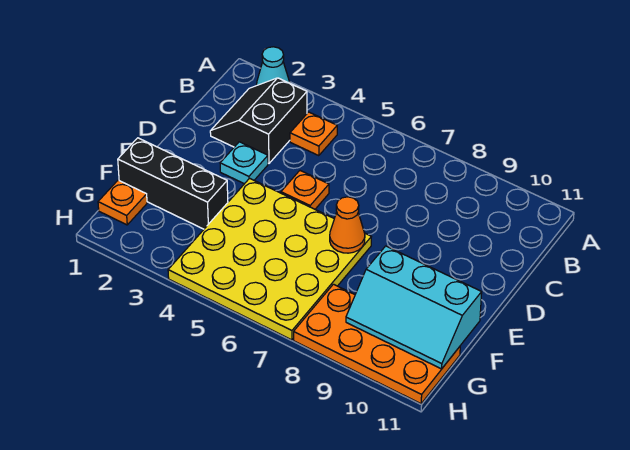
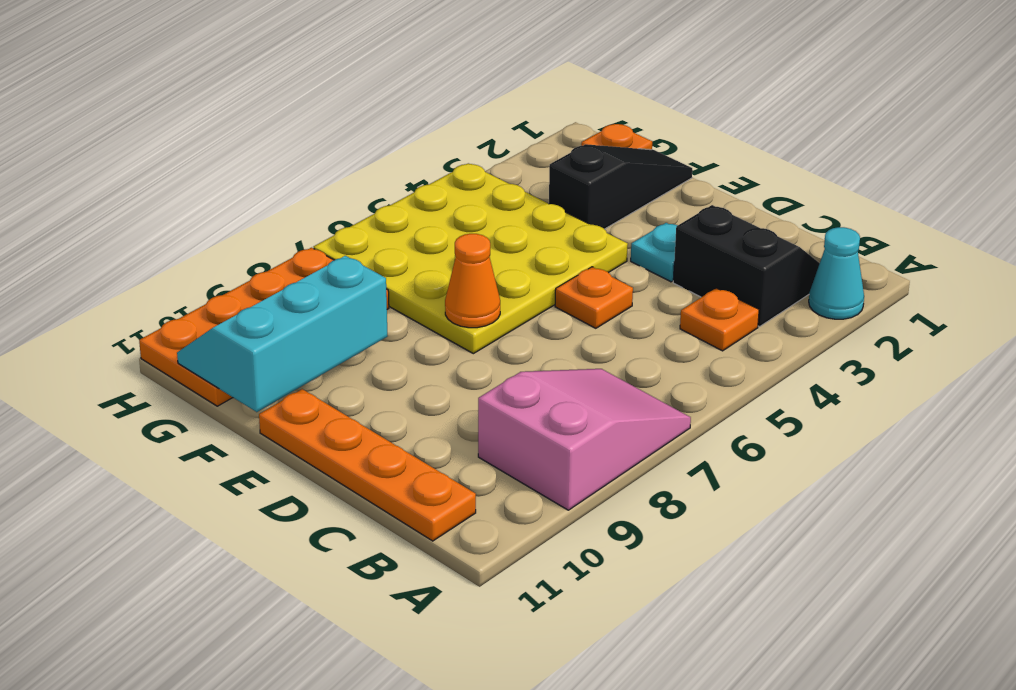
none -> pink slope A7:B9 level 1 top 9
none -> orange plate B11:E11 level 1
black brick F1:F3 level 1 -> black slope F1:F3 level 1 top 3

